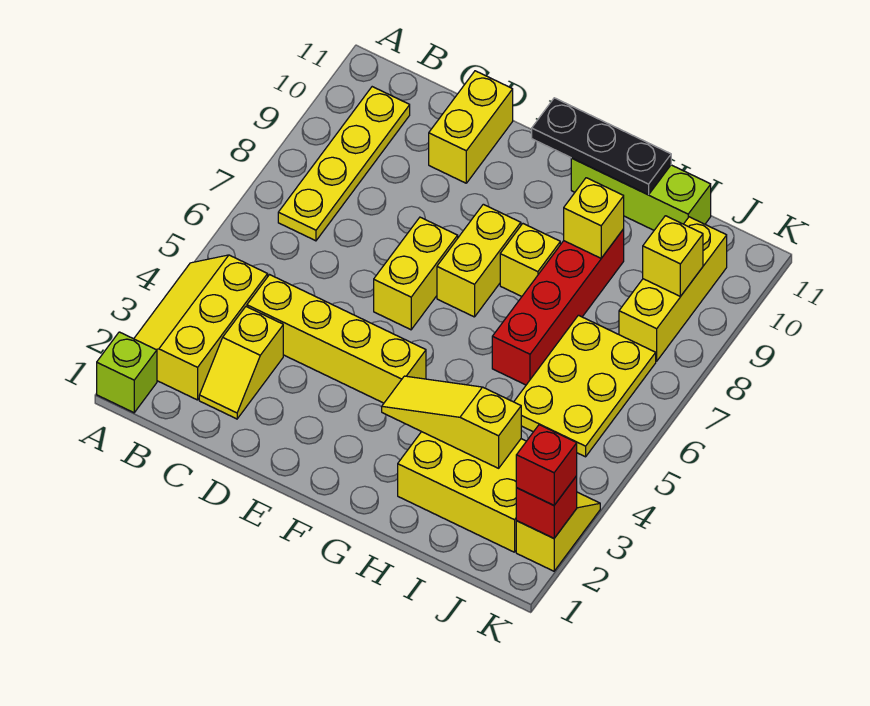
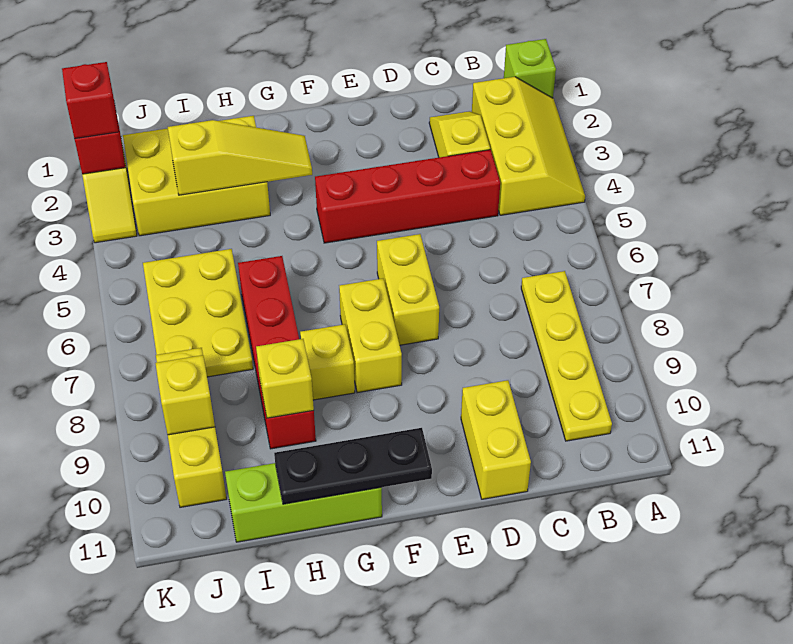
yellow brick C4:F4 level 1 -> red brick C4:F4 level 1

